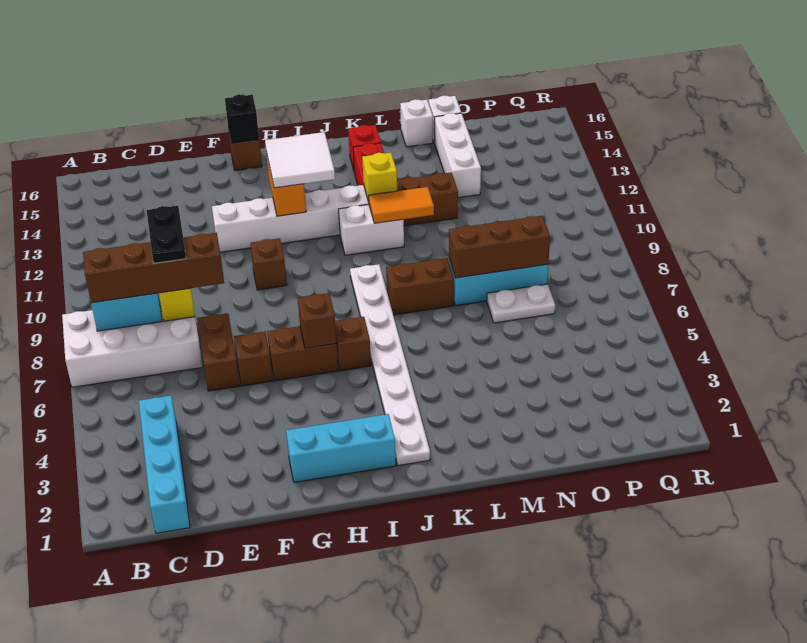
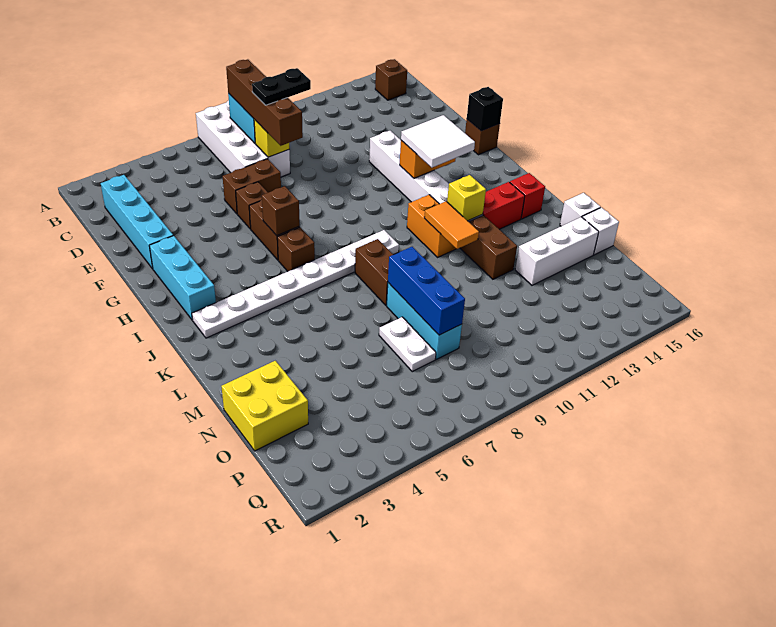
cyan brick C1:C4 level 1 -> cyan brick C2:F2 level 1
brown brick G10 level 1 -> brown brick B15 level 1
white brick J11:K11 level 1 -> orange brick J11:K11 level 1
brown brick M8:O8 level 2 -> blue brick M8:O8 level 2
none -> yellow brick N1:O2 level 1

